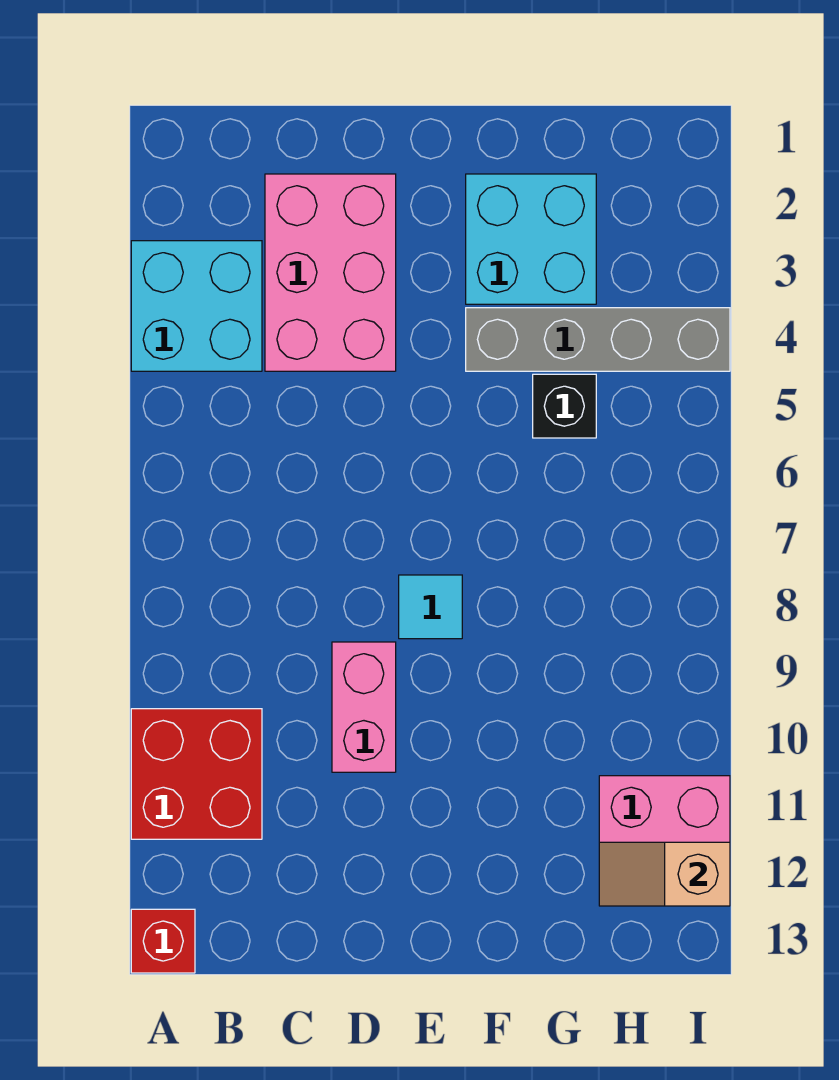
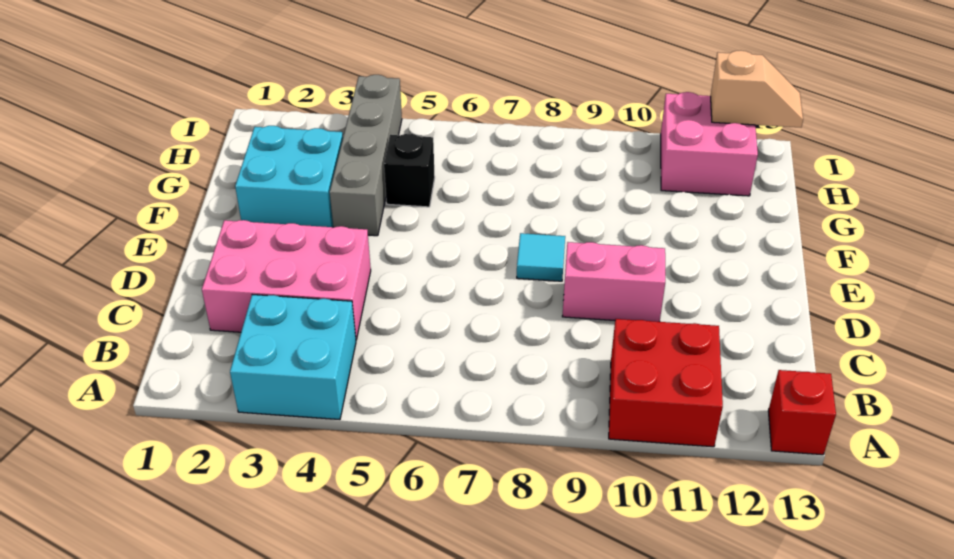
tan slope H12:I12 level 2 top I -> tan slope I12:I13 level 2 top 12

